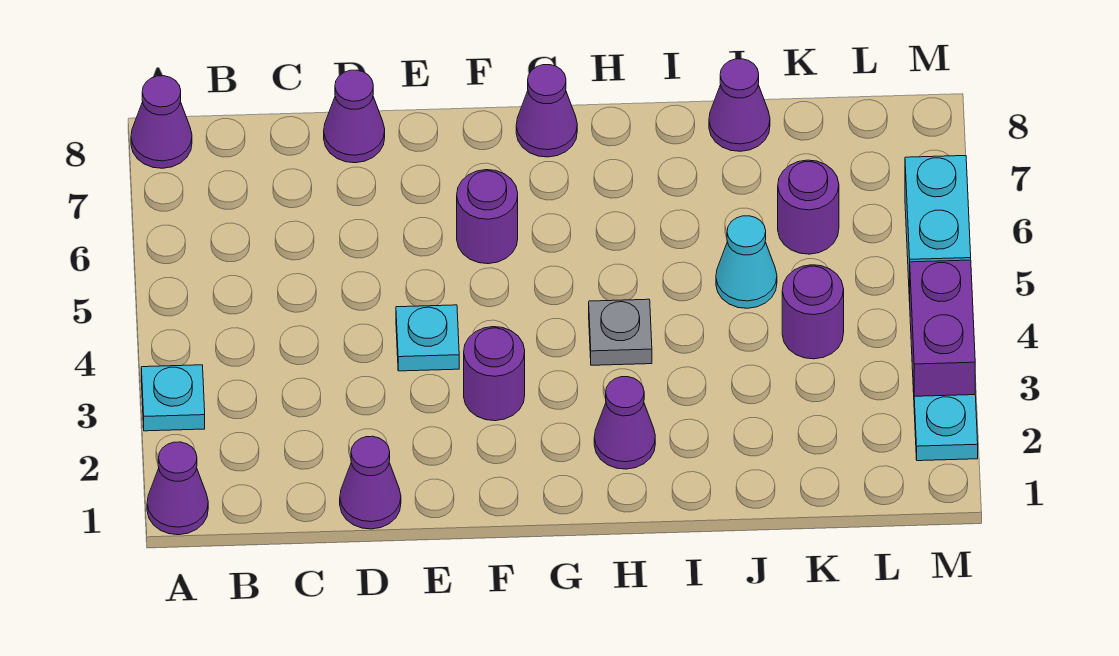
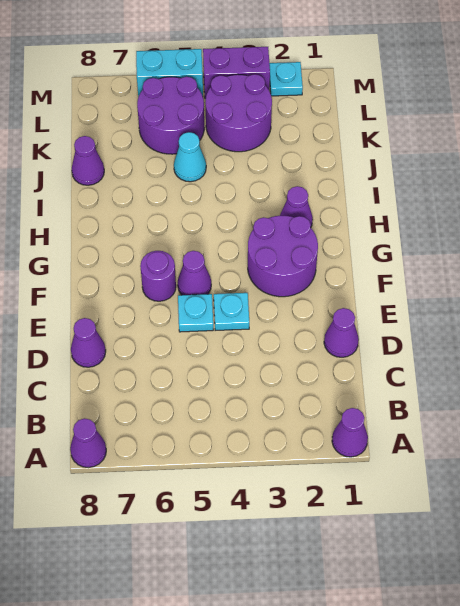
cyan plate A3 level 1 -> cyan plate E5 level 1
purple round brick F3 level 1 -> purple round brick F2:G3 level 1
purple cone G8 level 1 -> purple cone F5 level 1
grey plate H4 level 1 -> none
purple round brick K4 level 1 -> purple round brick K3:L4 level 1
purple round brick K6 level 1 -> purple round brick K5:L6 level 1

